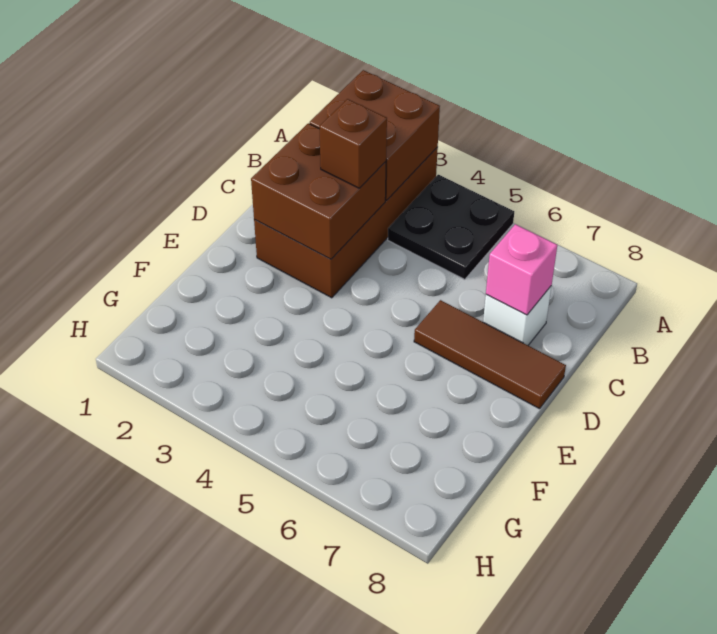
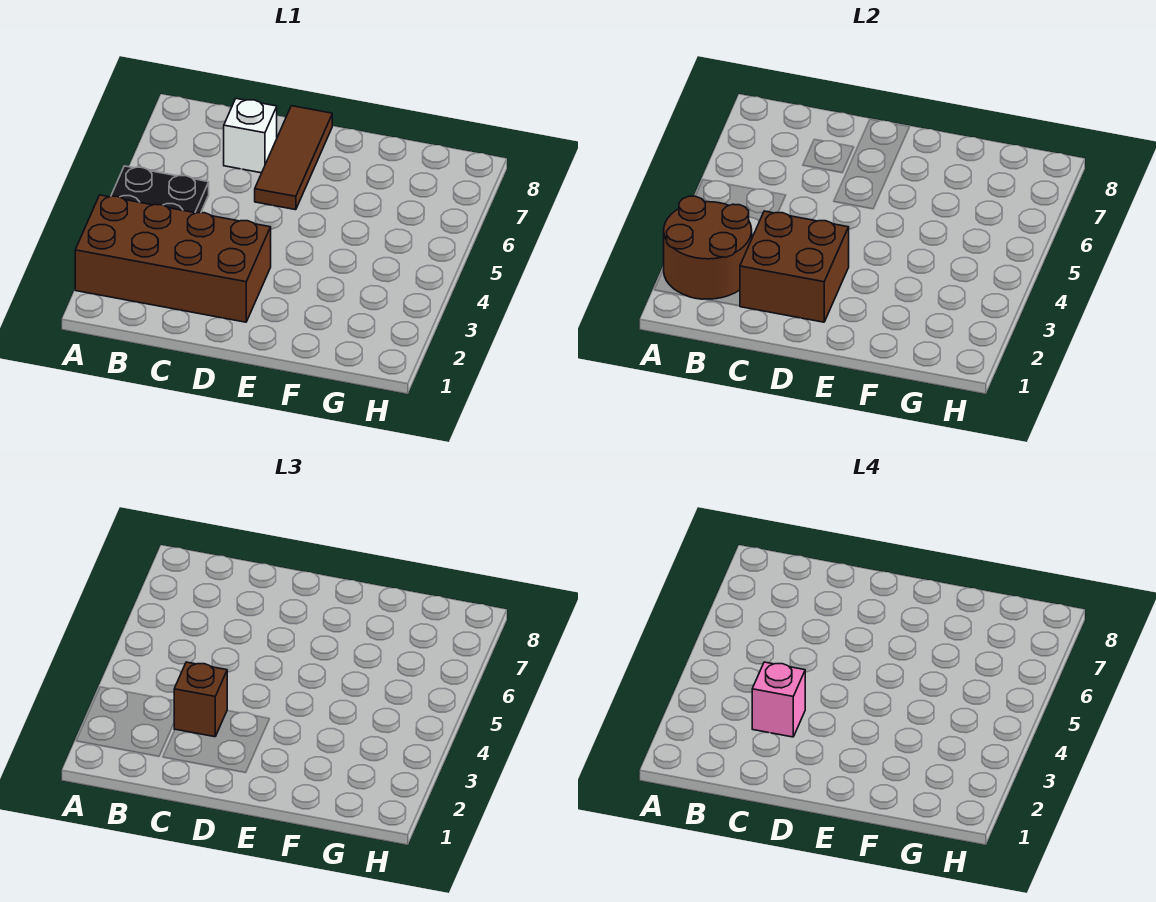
brown brick A2:B3 level 2 -> brown round brick A2:B3 level 2
pink brick C7 level 2 -> pink brick C3 level 4

